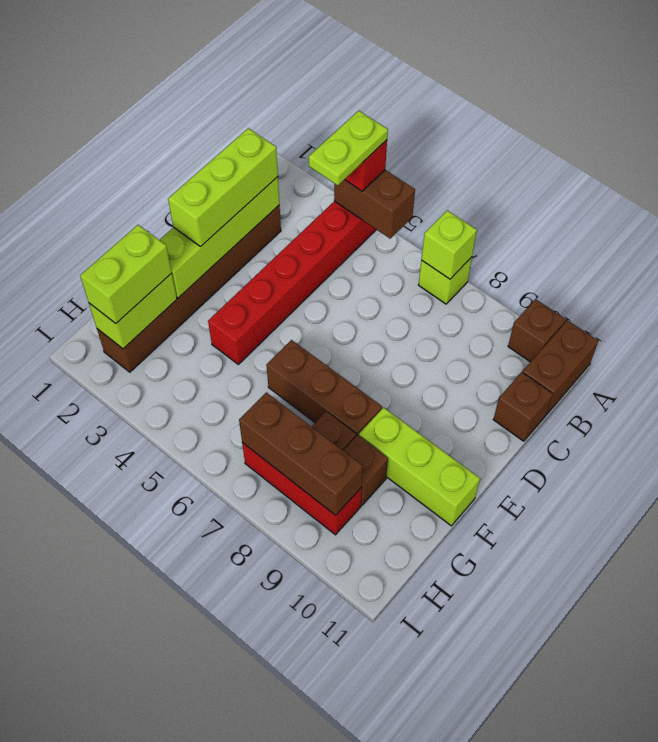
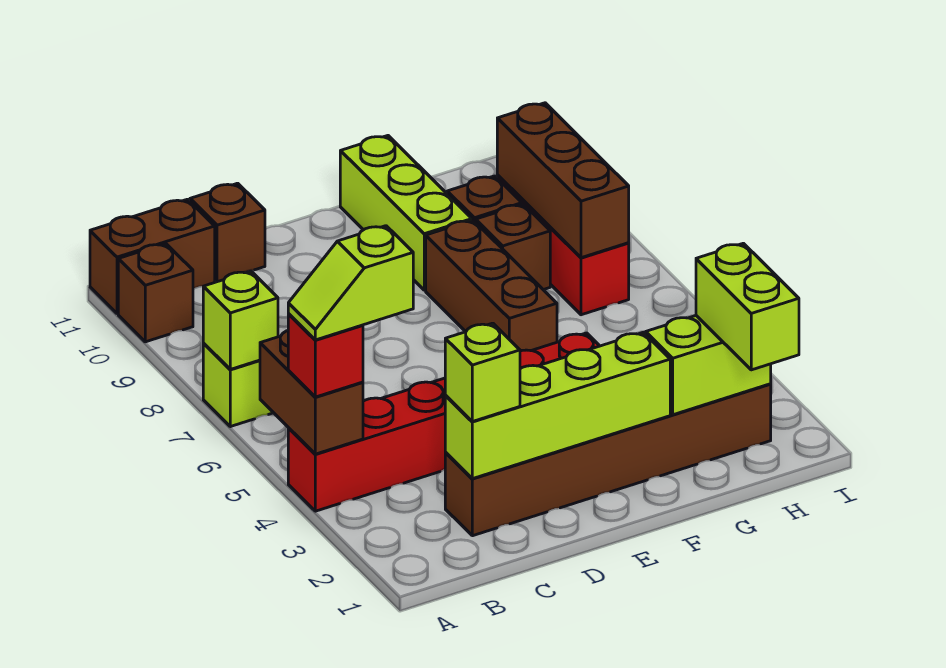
lime plate A4:B4 level 4 -> lime slope A4:B4 level 4 top B
lime brick C2:E2 level 3 -> lime brick C2 level 3
lime brick G2:H2 level 3 -> lime brick H1:H2 level 3

